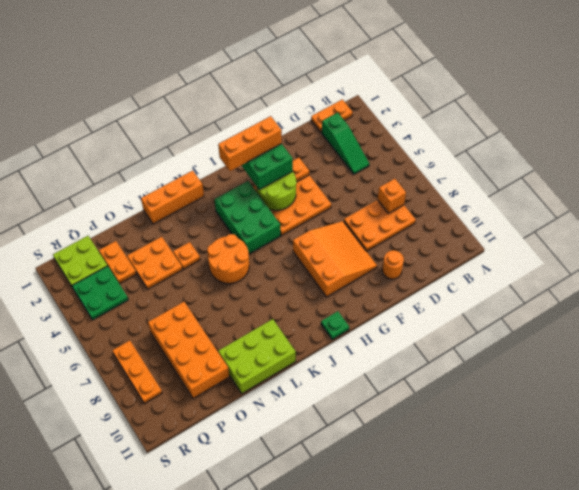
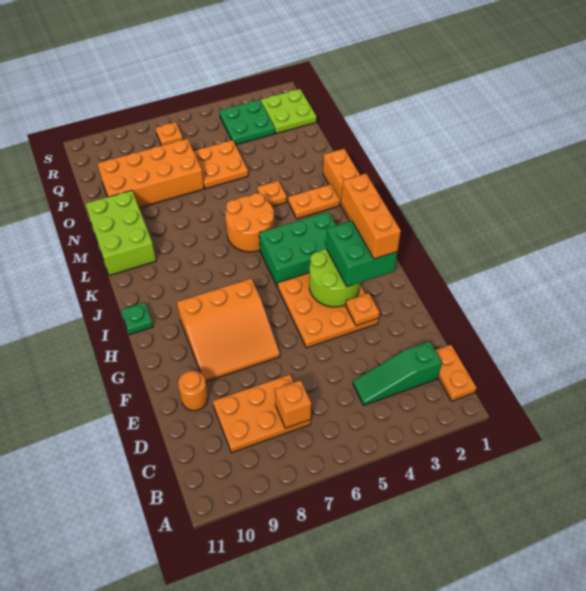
orange plate C7:E8 level 1 -> orange plate C7:D9 level 1
orange plate N3:O4 level 1 -> orange plate O5:P6 level 1
orange plate P2:P3 level 1 -> orange plate L2:L3 level 1
orange plate R7:R9 level 1 -> orange plate R7 level 1

